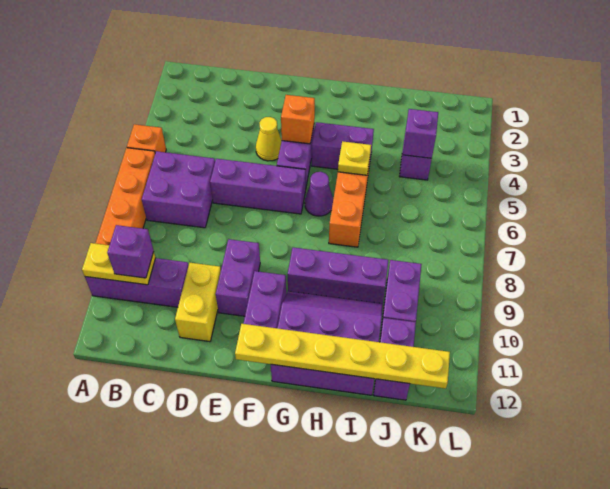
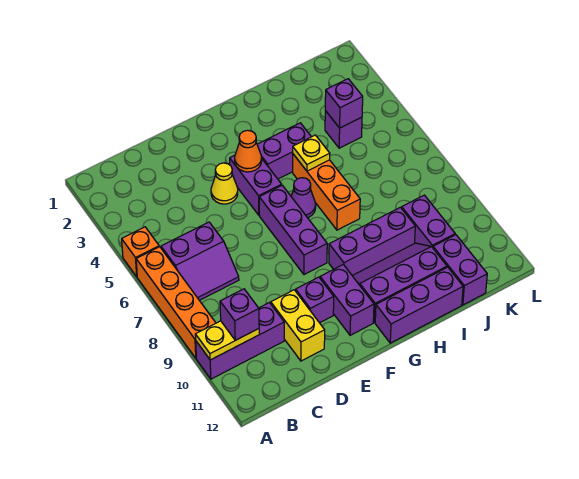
purple brick B6:C7 level 1 -> purple slope B6:C7 level 1 top 6
purple brick D6:F6 level 1 -> purple brick F6:F8 level 1
purple brick E9:E10 level 1 -> purple brick E10 level 1
orange brick F4 level 2 -> orange cone F4 level 2
yellow plate F12:K12 level 2 -> none

